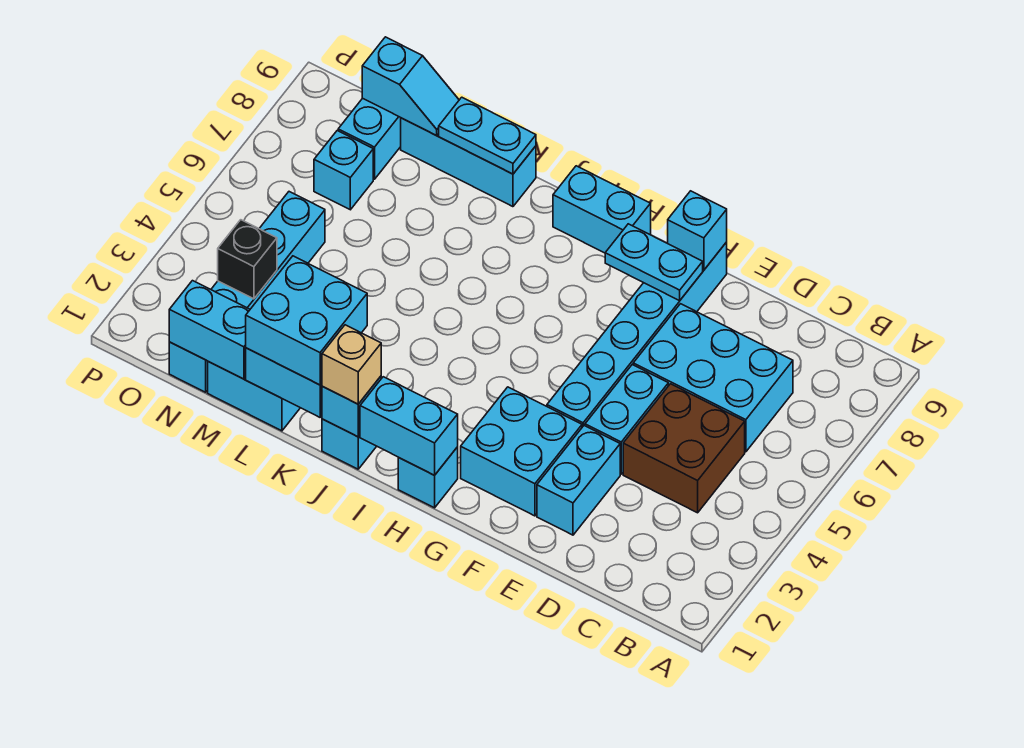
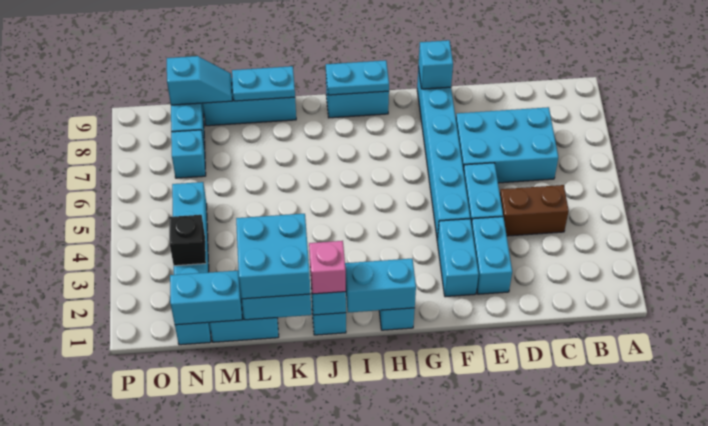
brown brick C4:D5 level 1 -> brown brick C4:D4 level 1
cyan brick F2:G3 level 1 -> cyan brick F2:F3 level 1
cyan plate F8:G8 level 2 -> cyan plate H9:I9 level 2
tan brick J1 level 3 -> pink brick J1 level 3

